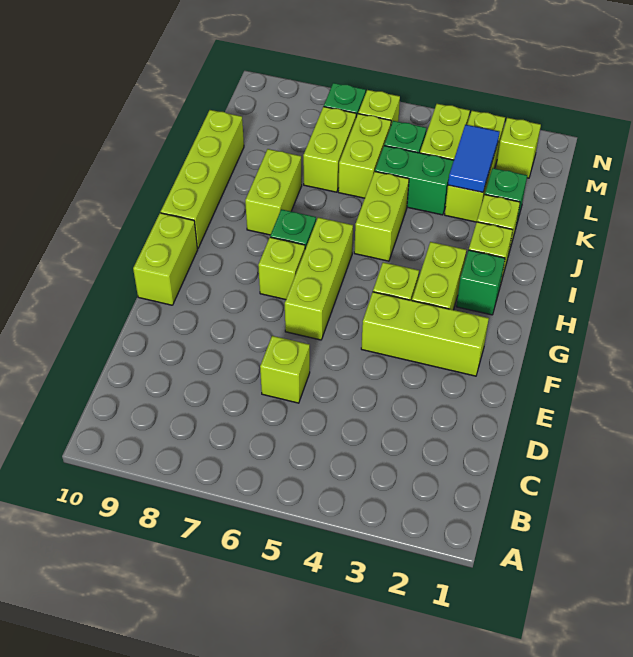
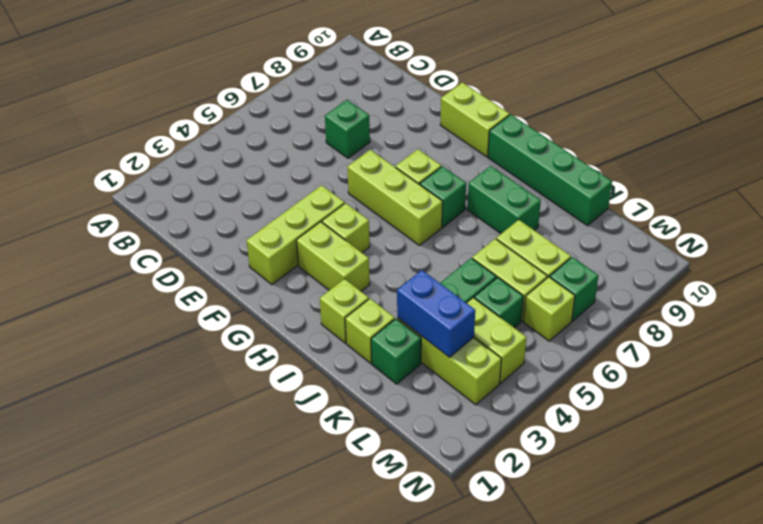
lime brick D6 level 1 -> none
green brick H2 level 1 -> green brick D7 level 1
lime brick H10:K10 level 1 -> green brick H10:K10 level 1
lime brick I5:J5 level 1 -> none
lime brick I8:J8 level 1 -> green brick I8:J8 level 1
blue tile K3:L3 level 2 -> blue brick K3:L3 level 2
lime brick M2 level 1 -> none

